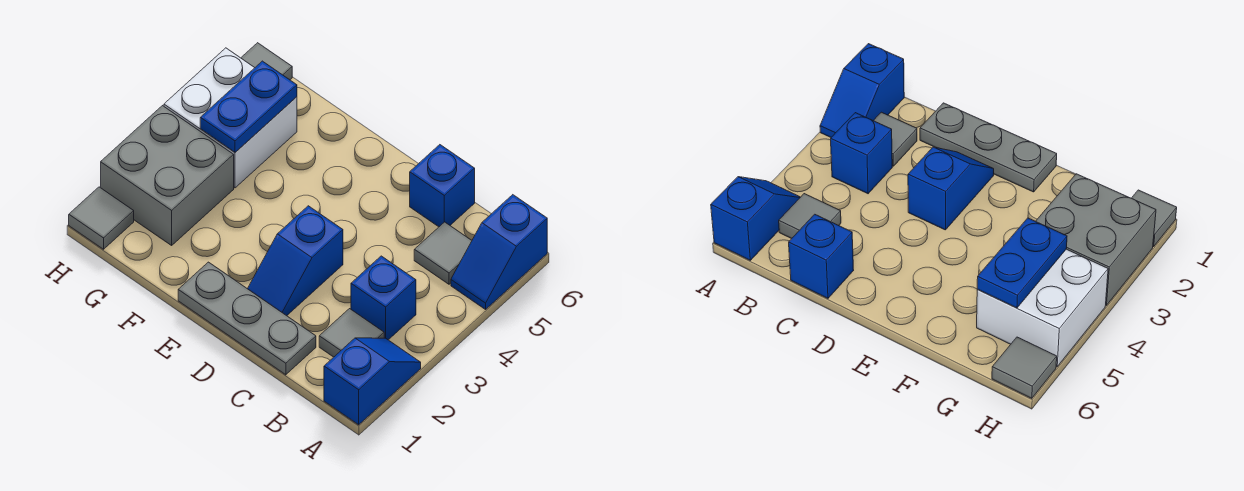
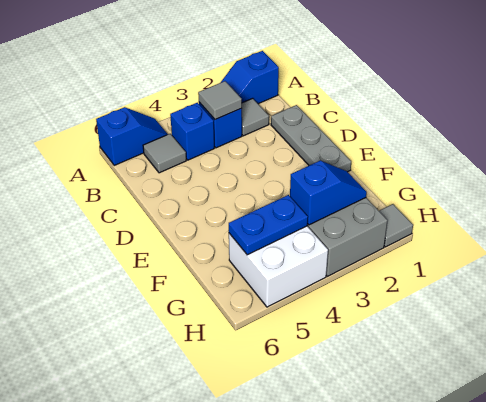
blue brick C6 level 1 -> blue brick B4 level 1
blue slope D2:D3 level 1 top 3 -> blue slope G2:G3 level 2 top 3
grey tile H6 level 1 -> grey tile B3 level 2

